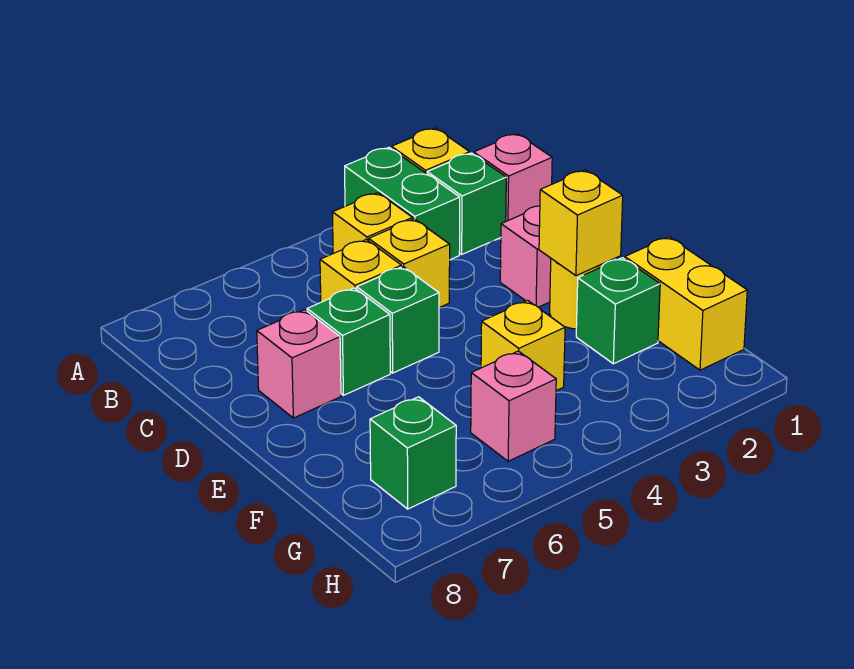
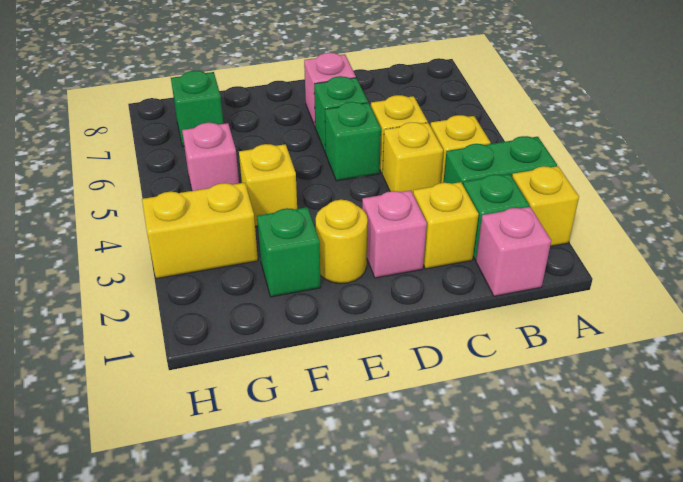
yellow brick E2 level 2 -> yellow brick C2 level 1
yellow brick F1:G1 level 1 -> yellow brick G3:H3 level 1

